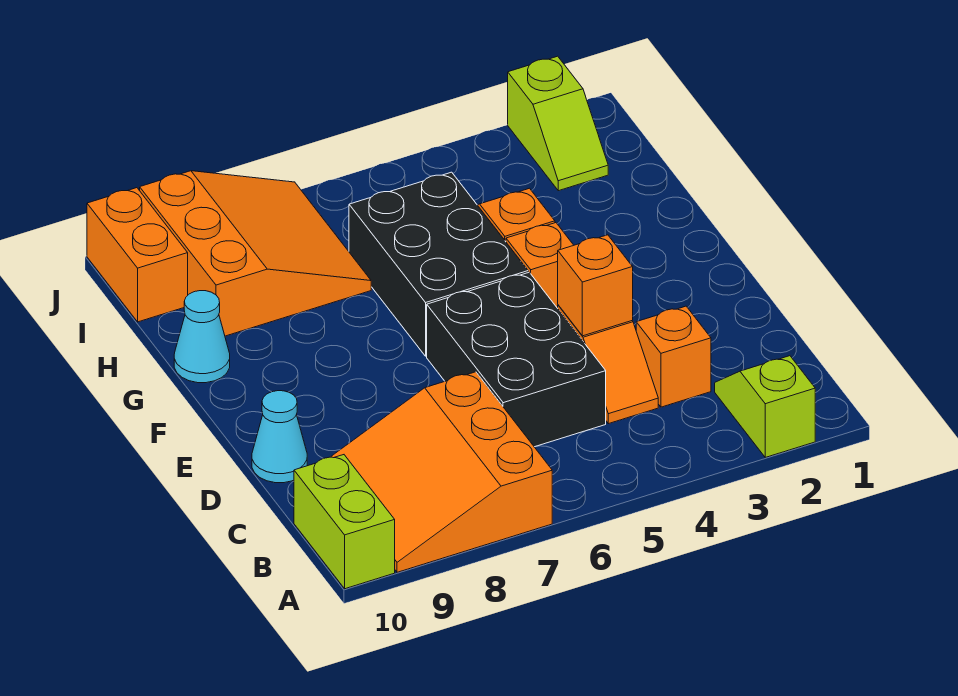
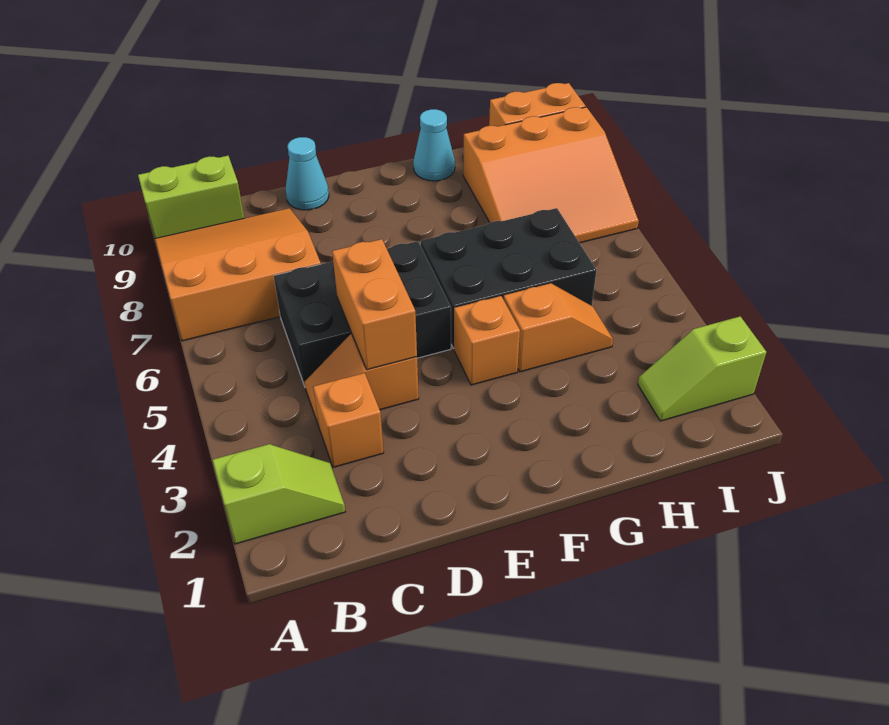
orange brick D4 level 2 -> orange brick D4:D5 level 2

